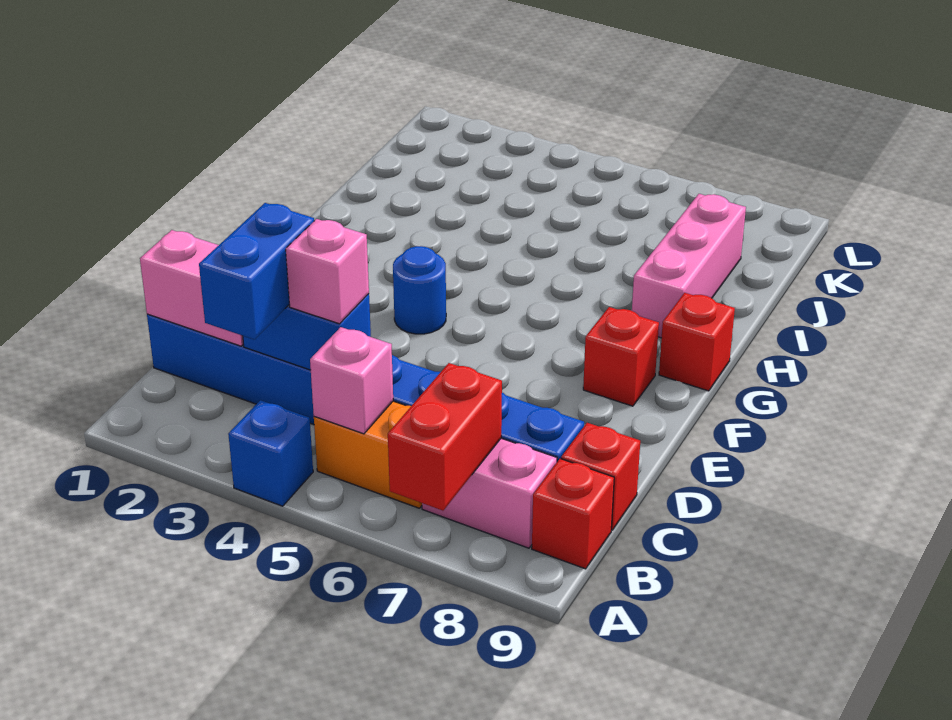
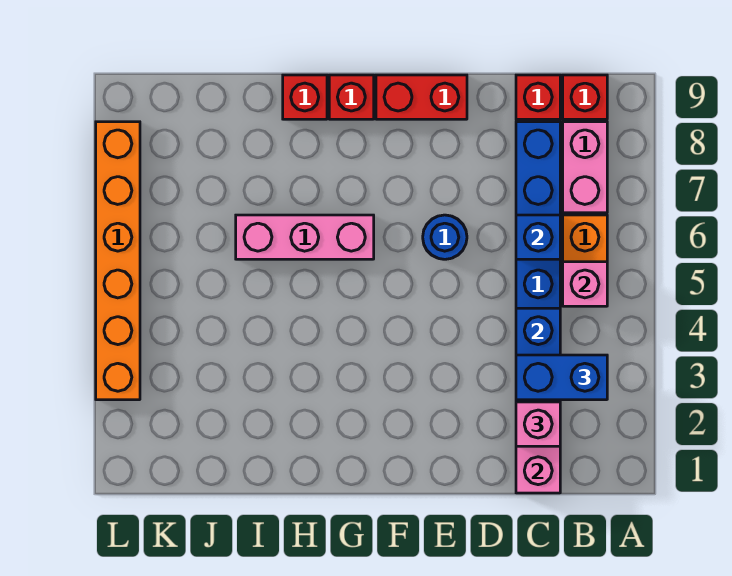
blue brick A4 level 1 -> blue brick C6 level 2
red brick A7:B7 level 2 -> red brick E9:F9 level 1
pink brick C4 level 3 -> pink brick C2 level 3
blue round brick F4 level 1 -> blue round brick E6 level 1
red brick F8 level 1 -> red brick H9 level 1
pink brick H8:J8 level 1 -> pink brick G6:I6 level 1
none -> orange brick L3:L8 level 1

